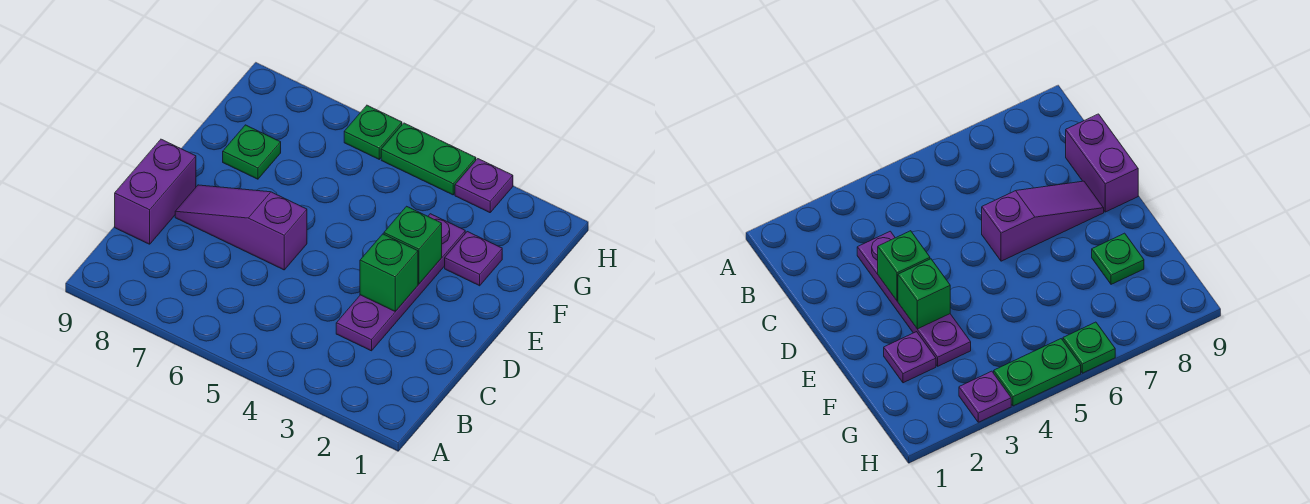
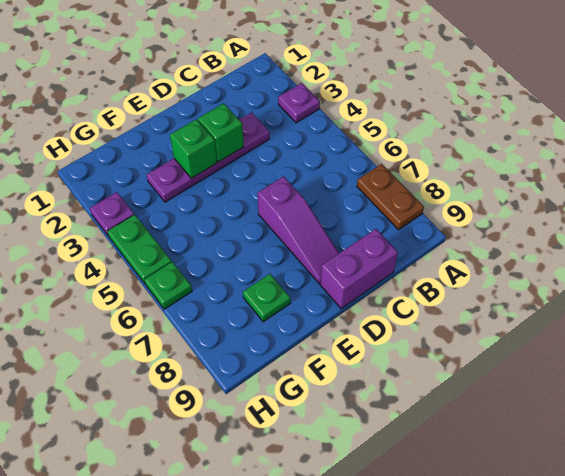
none -> brown plate A7:A8 level 1
purple plate F2 level 1 -> purple plate A3 level 1

